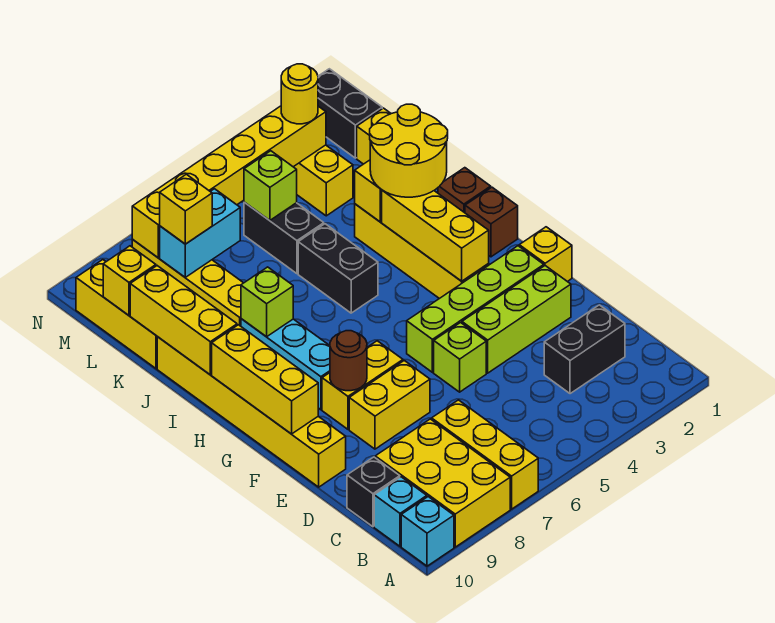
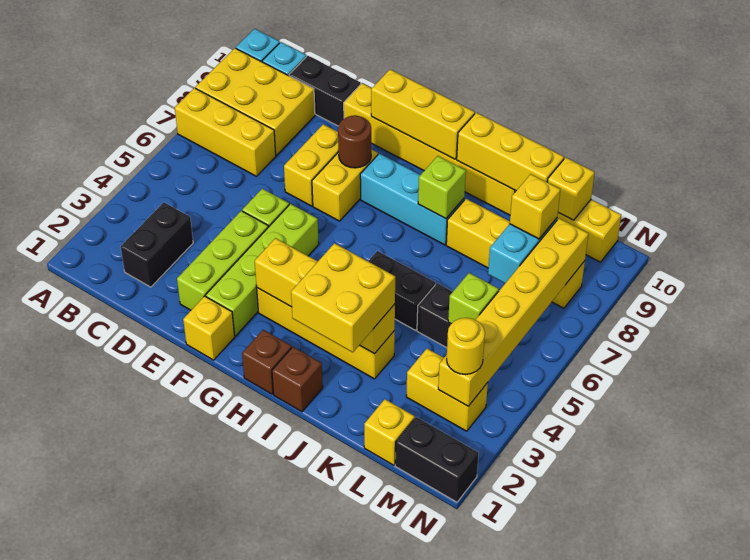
black brick C10 level 1 -> black brick C10:D10 level 1
yellow round brick I2:J3 level 3 -> yellow brick I2:J3 level 3

